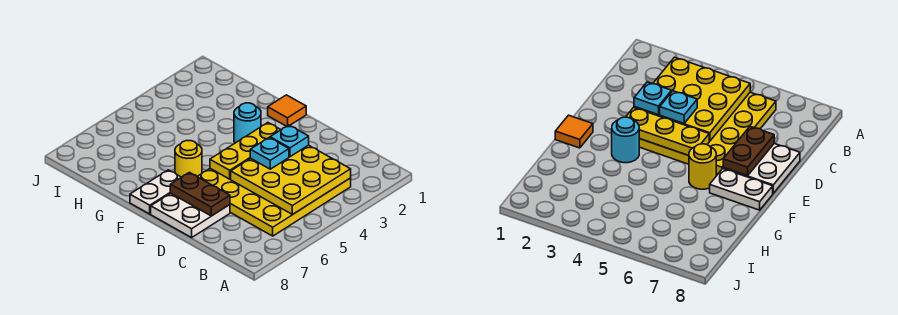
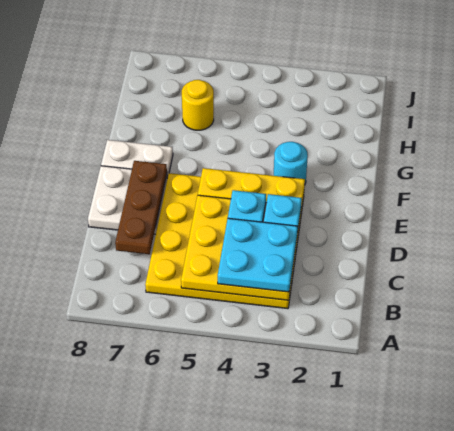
none -> cyan plate B3:C4 level 3
brown plate D7:E7 level 2 -> brown plate C7:E7 level 2
orange tile F1 level 1 -> none
yellow round brick F6 level 1 -> yellow round brick H6 level 1

